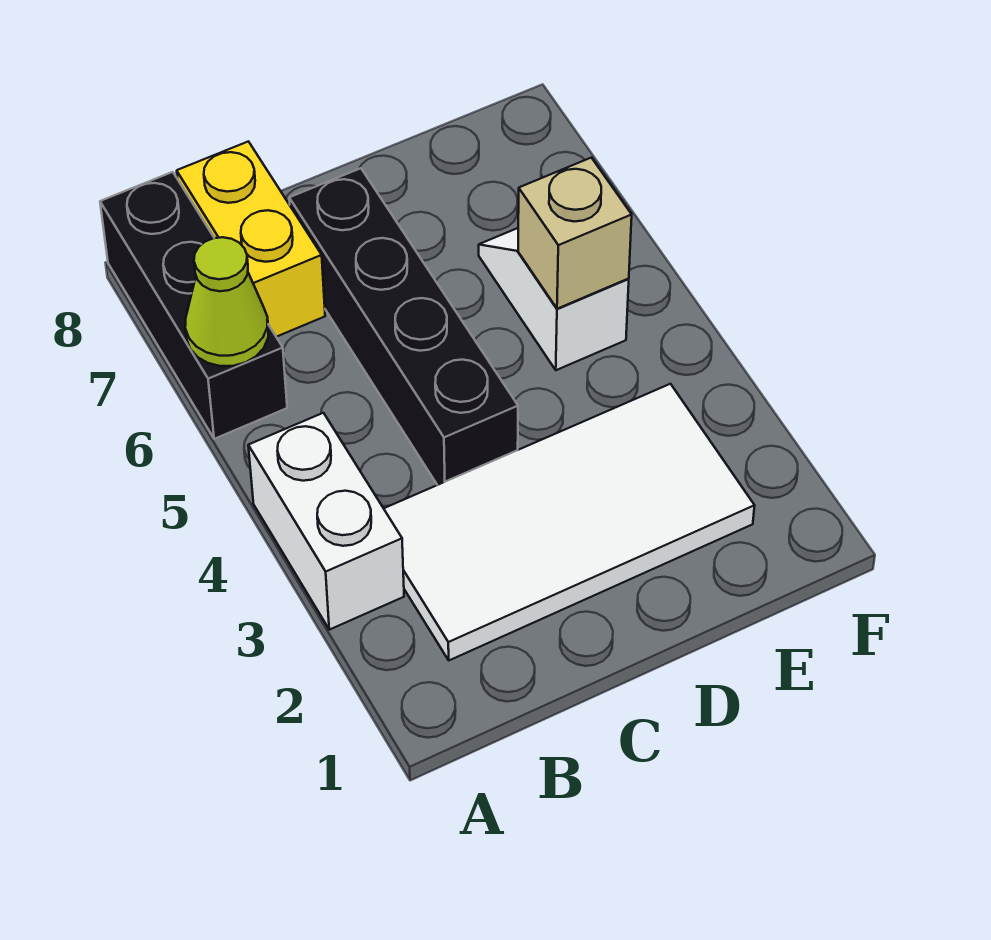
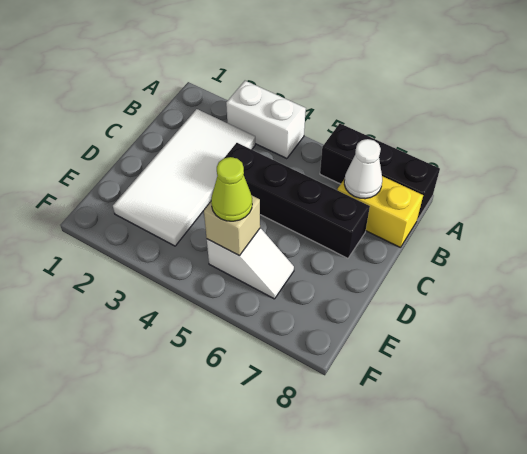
lime cone A6 level 2 -> lime cone E5 level 3
none -> white cone B7 level 2

